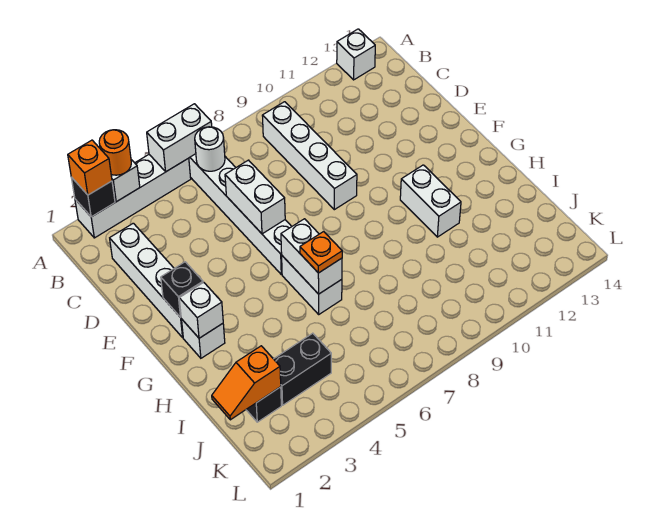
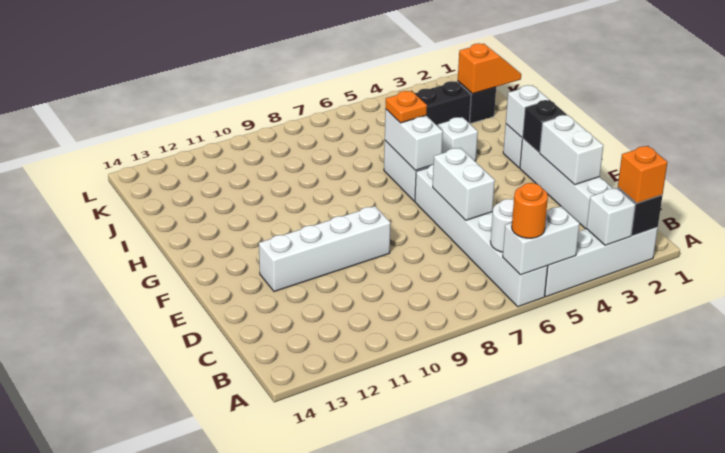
orange round brick A3 level 3 -> orange round brick A6 level 3
white brick A13 level 1 -> white brick H4 level 1
white brick B9:E9 level 1 -> white brick E9:E12 level 1
white brick G11:H11 level 1 -> white brick D2:E2 level 2

